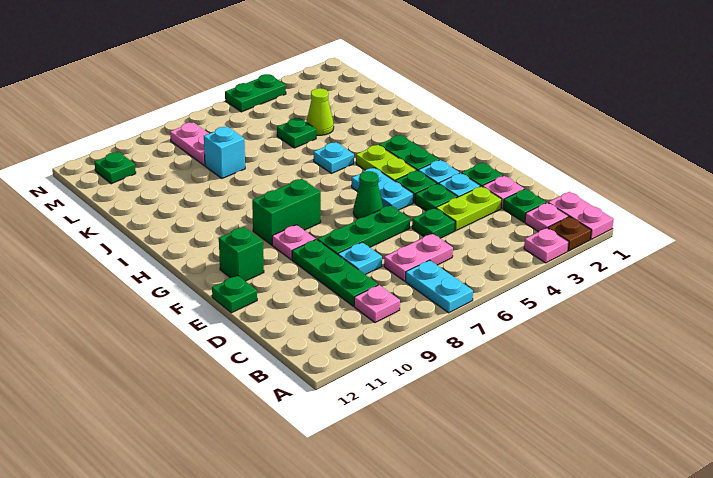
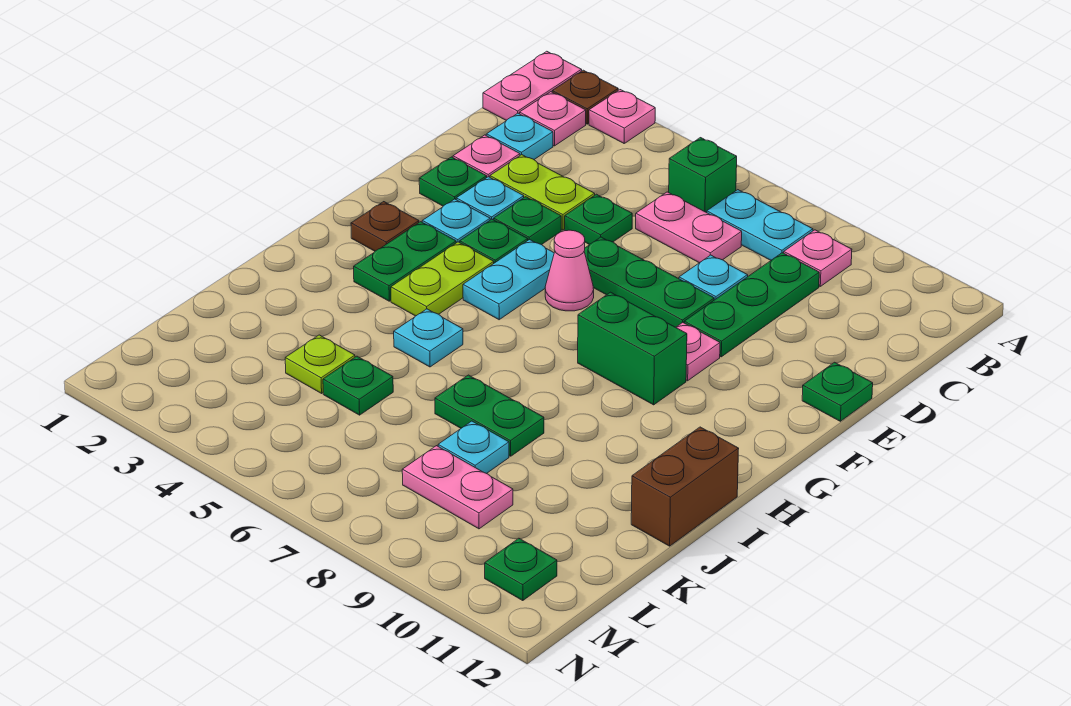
cyan plate A7:B7 level 1 -> cyan plate B7:B8 level 1
green plate C2 level 1 -> cyan plate C2 level 1
green cone F6 level 1 -> pink cone F6 level 1
green brick F11 level 1 -> green brick B6 level 1
none -> brown plate G2 level 1
none -> brown brick I12:J12 level 1
lime cone K4 level 1 -> lime plate K4 level 1
cyan brick K8 level 1 -> cyan plate K8 level 1
pink plate L8:M8 level 1 -> pink plate L8:L9 level 1
green plate N4:N5 level 1 -> green plate J7:J8 level 1

